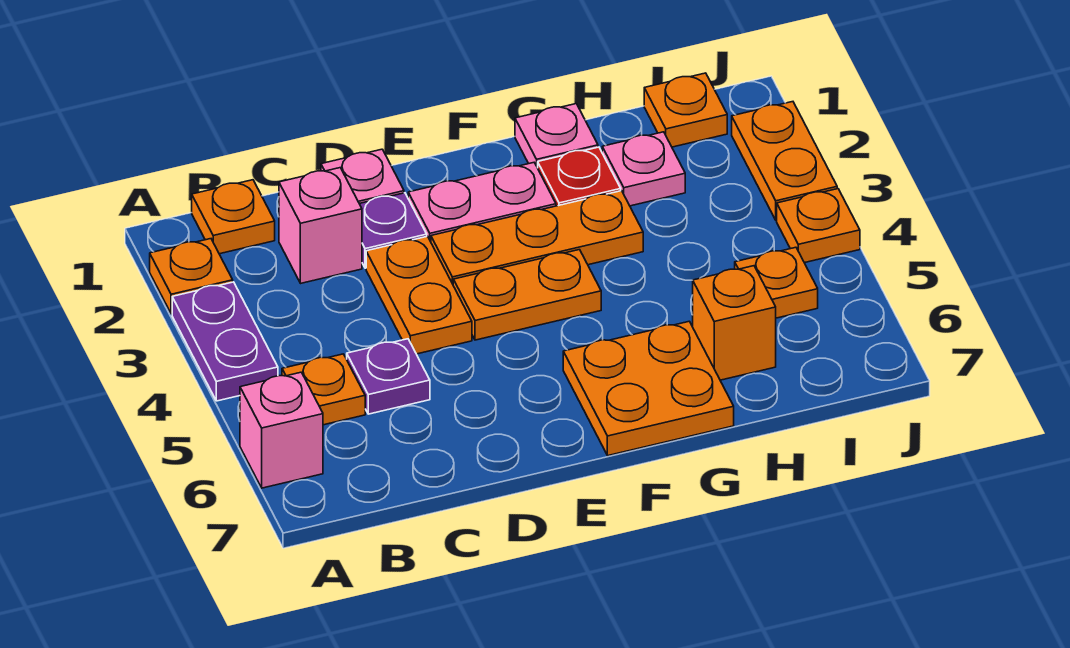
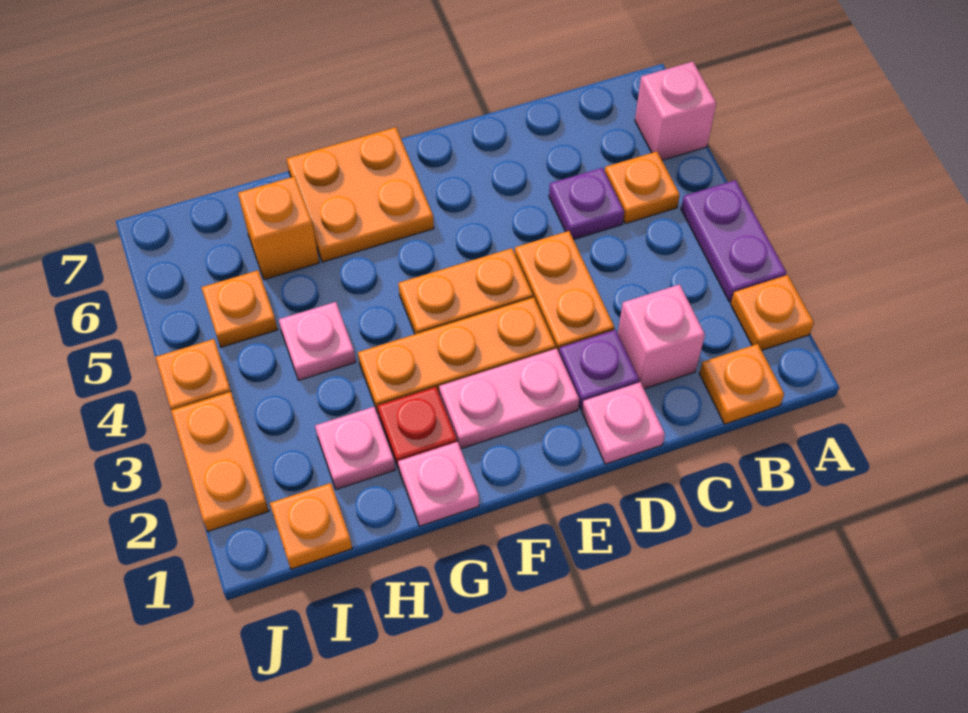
none -> pink plate H4 level 1

